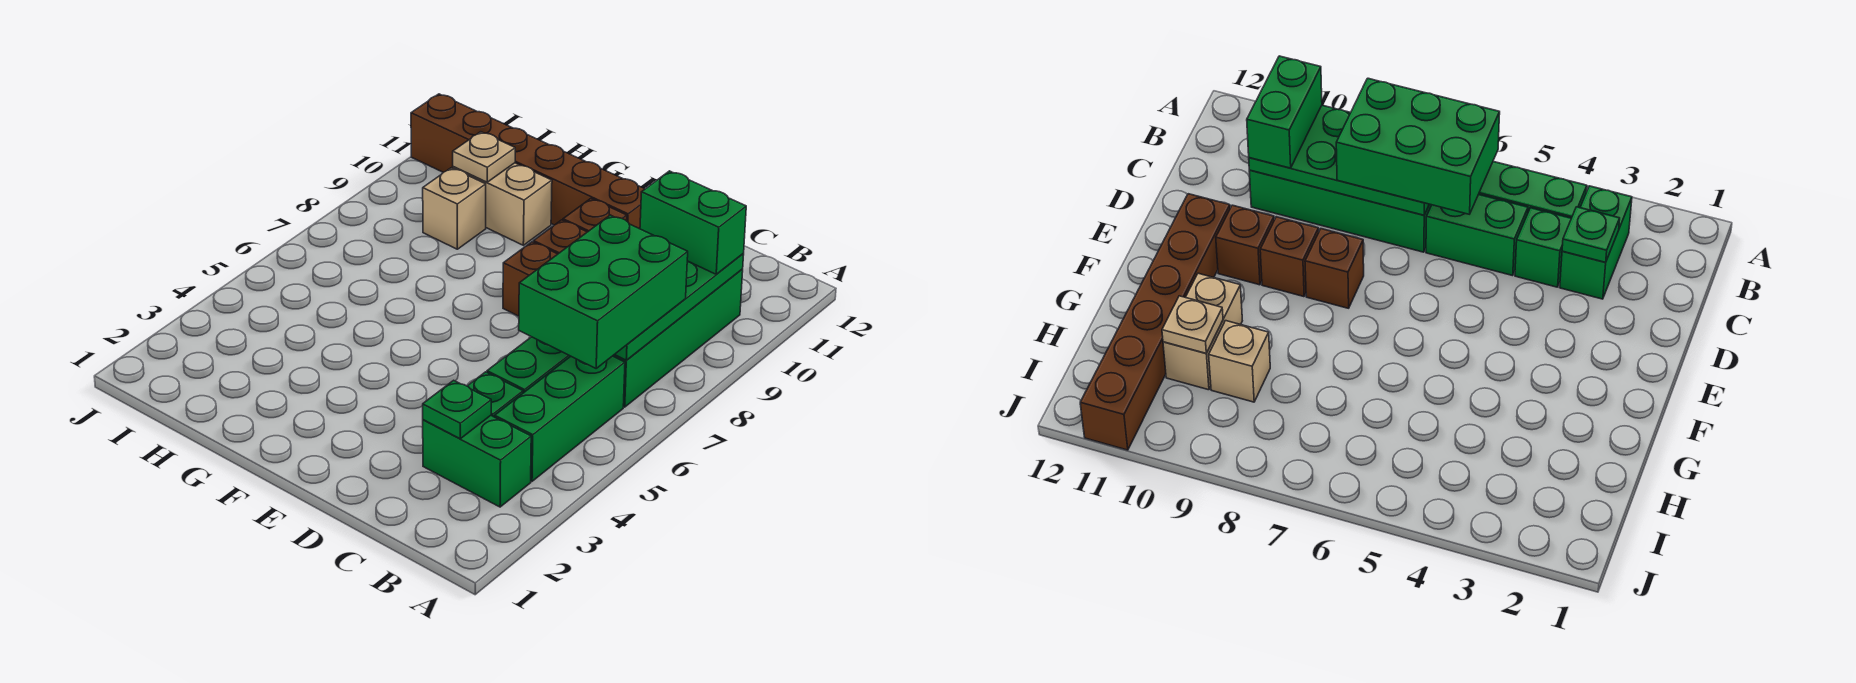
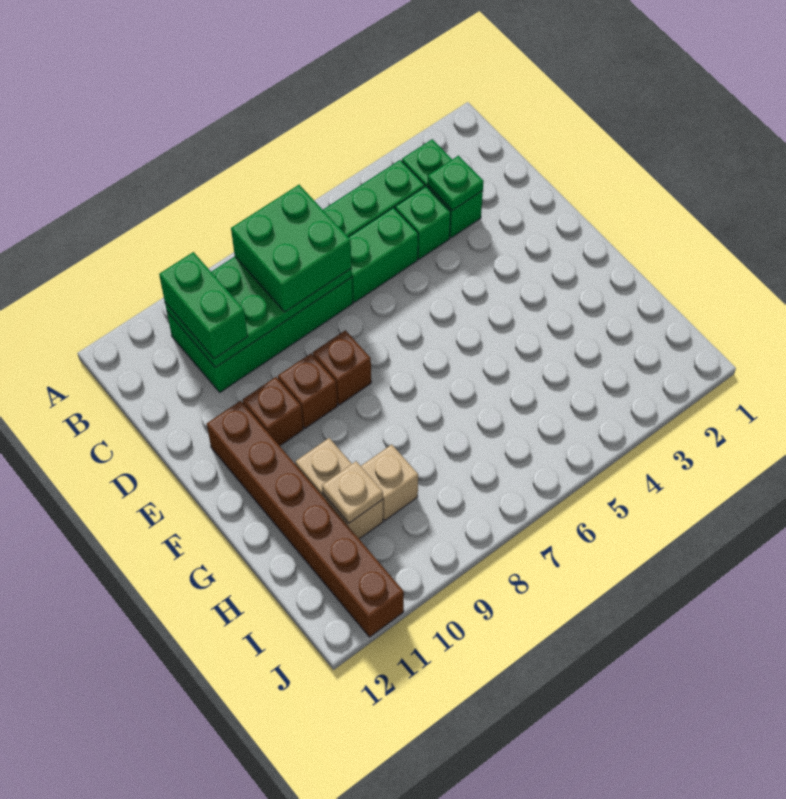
green brick B6:C8 level 3 -> green brick B7:C8 level 3

